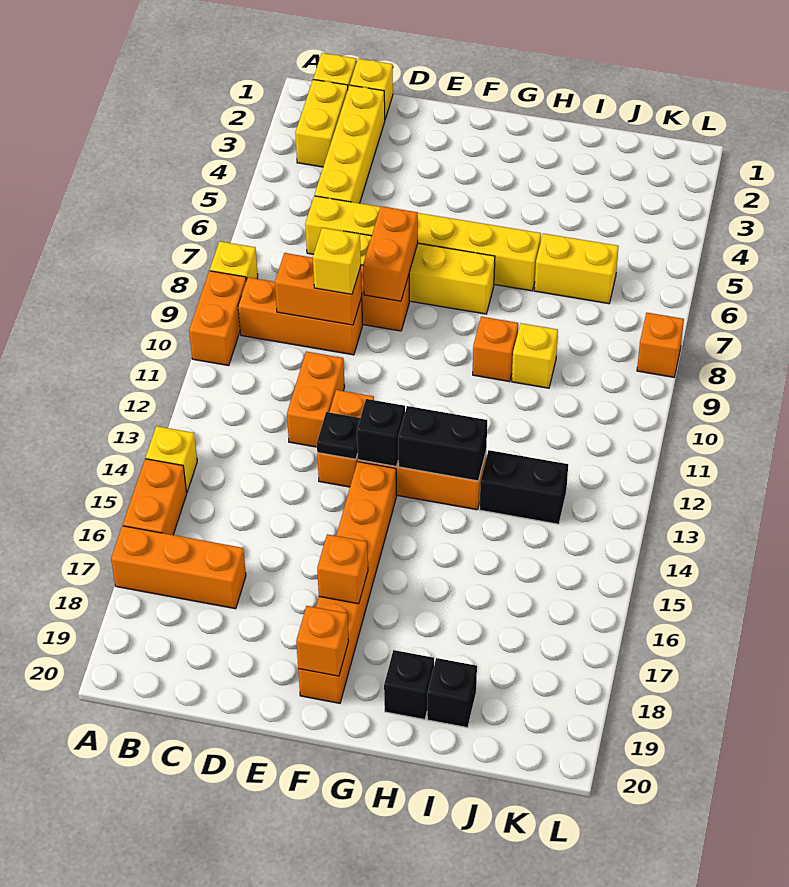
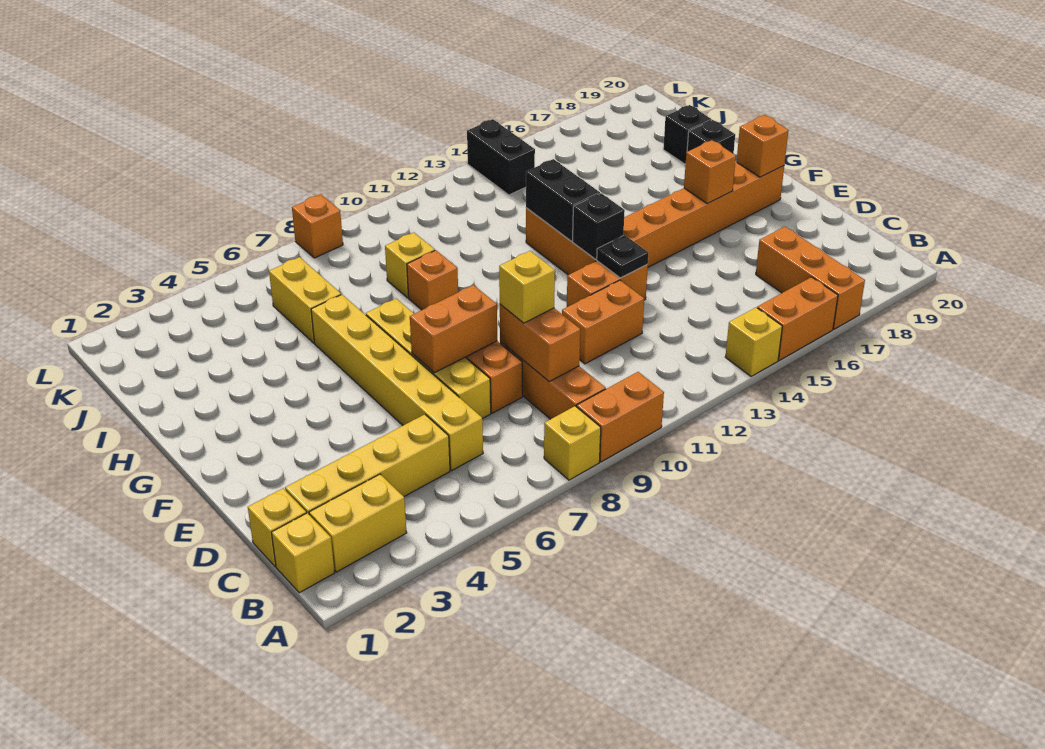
black brick I13:J13 level 1 -> black brick K14:L14 level 1

